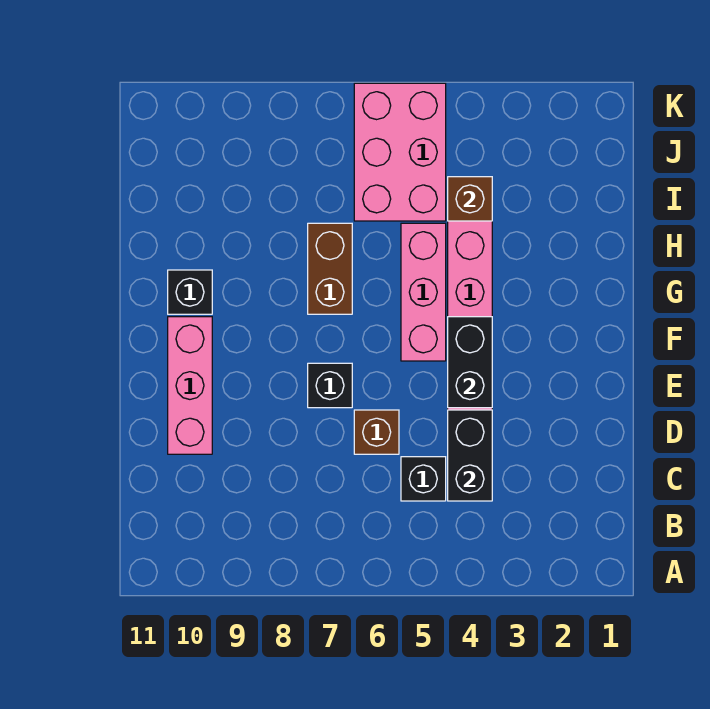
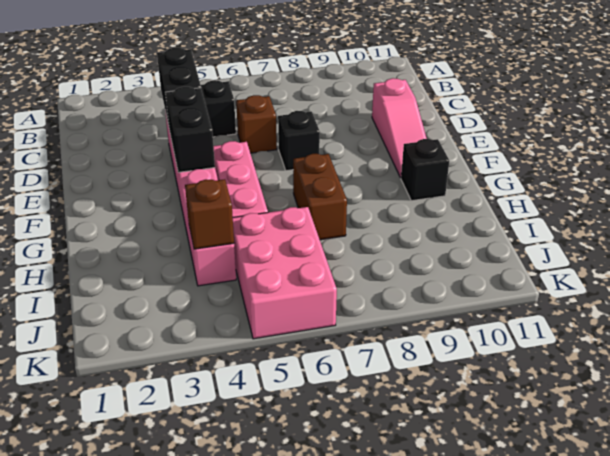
pink brick D10:F10 level 1 -> pink slope D10:F10 level 1 top D

